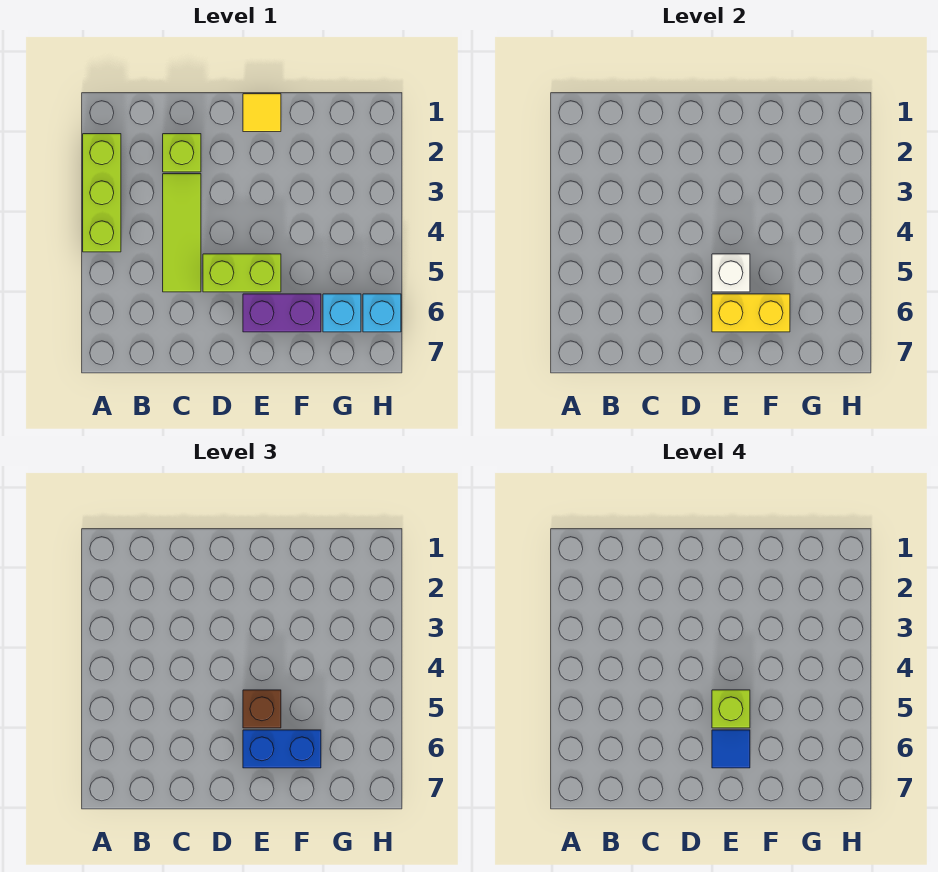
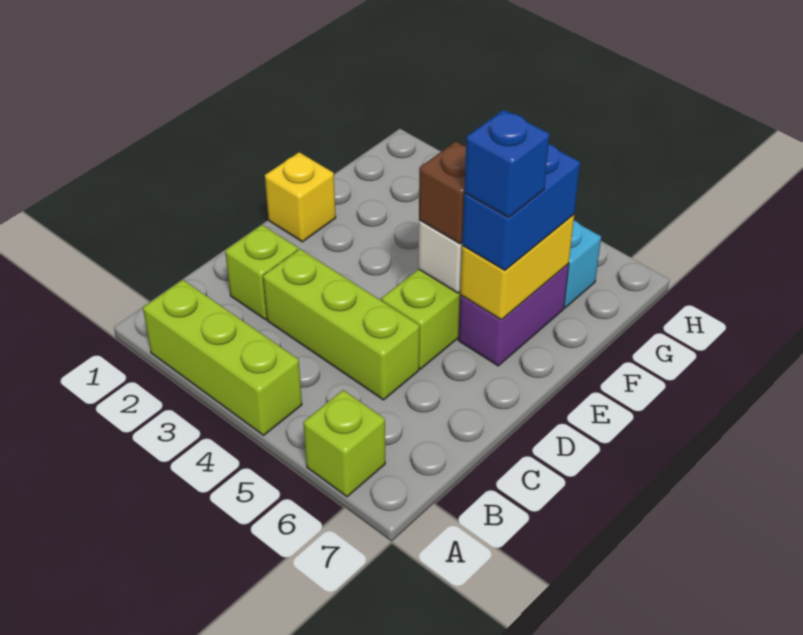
lime tile C3:C5 level 1 -> lime brick C3:C5 level 1
yellow tile E1 level 1 -> yellow brick E1 level 1
lime brick E5 level 4 -> lime brick A6 level 1
blue tile E6 level 4 -> blue brick E6 level 4
cyan brick H6 level 1 -> none

